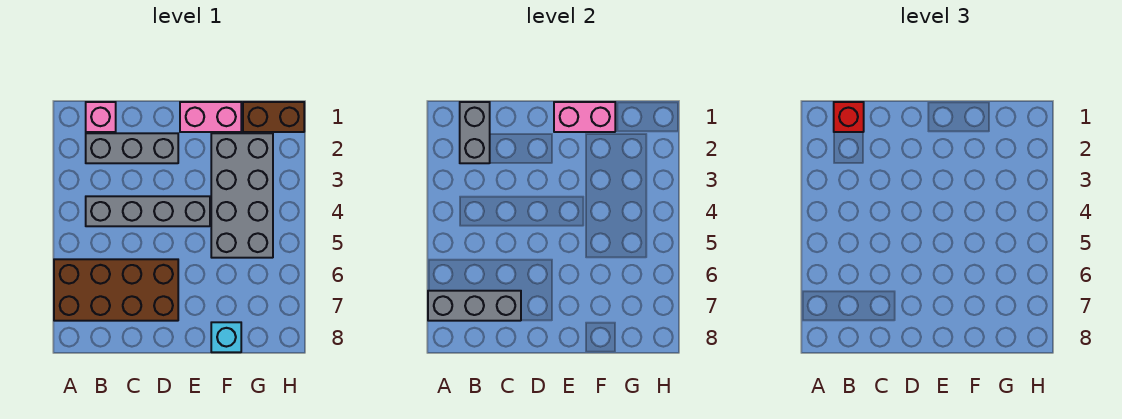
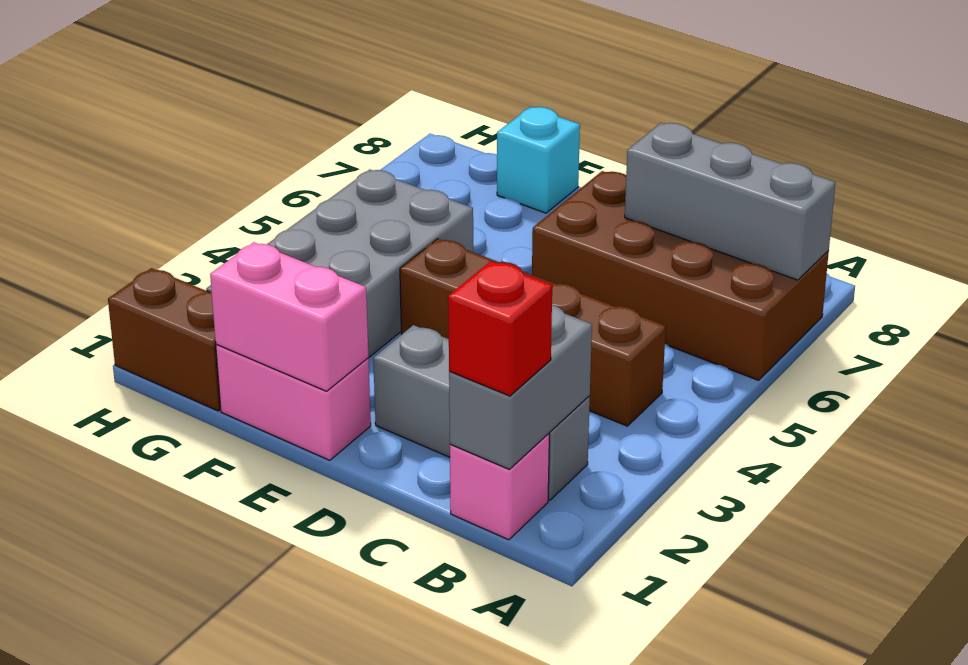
grey brick B4:E4 level 1 -> brown brick B4:E4 level 1

